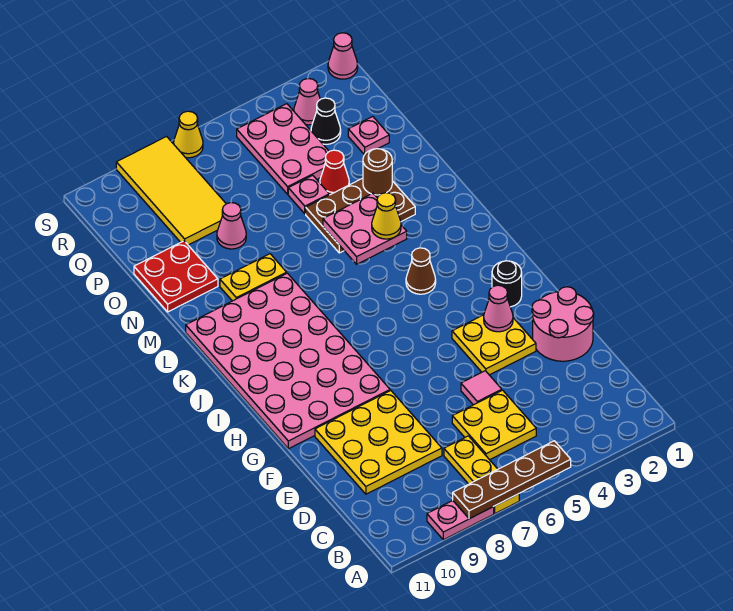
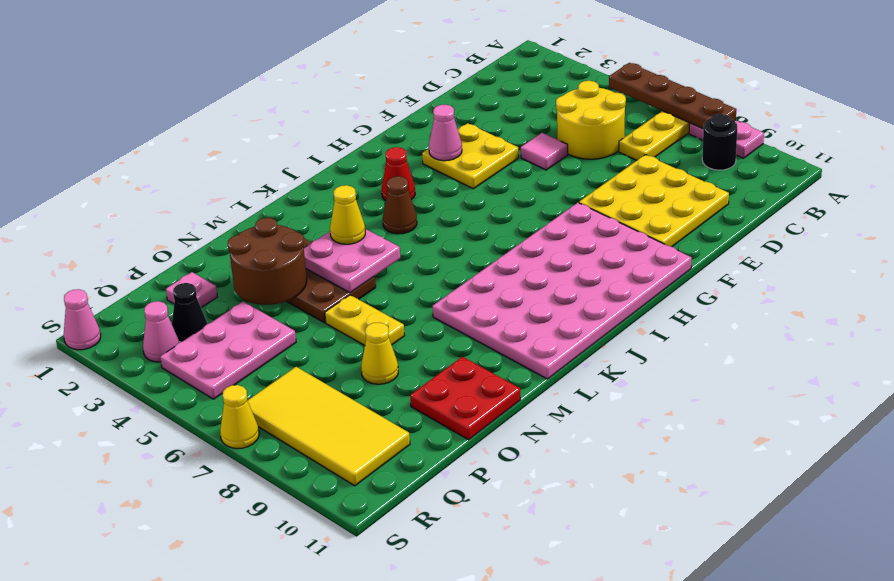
yellow plate C5:D6 level 1 -> yellow round brick C5:D6 level 1
pink round brick E1:F2 level 1 -> none
black round brick H2 level 1 -> black round brick B9 level 1
yellow plate M8:M9 level 1 -> yellow plate N6:N7 level 1
brown round brick N3 level 2 -> brown round brick N3:O4 level 2
red cone O4 level 1 -> red cone I3 level 1
pink plate O5 level 1 -> none
pink cone O8 level 1 -> yellow cone O8 level 1
yellow tile P8:S9 level 1 -> yellow tile Q7:R10 level 1

